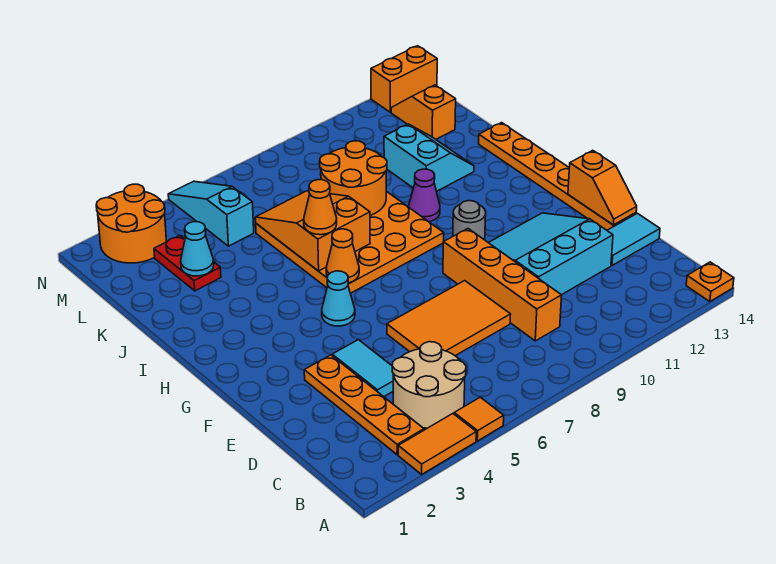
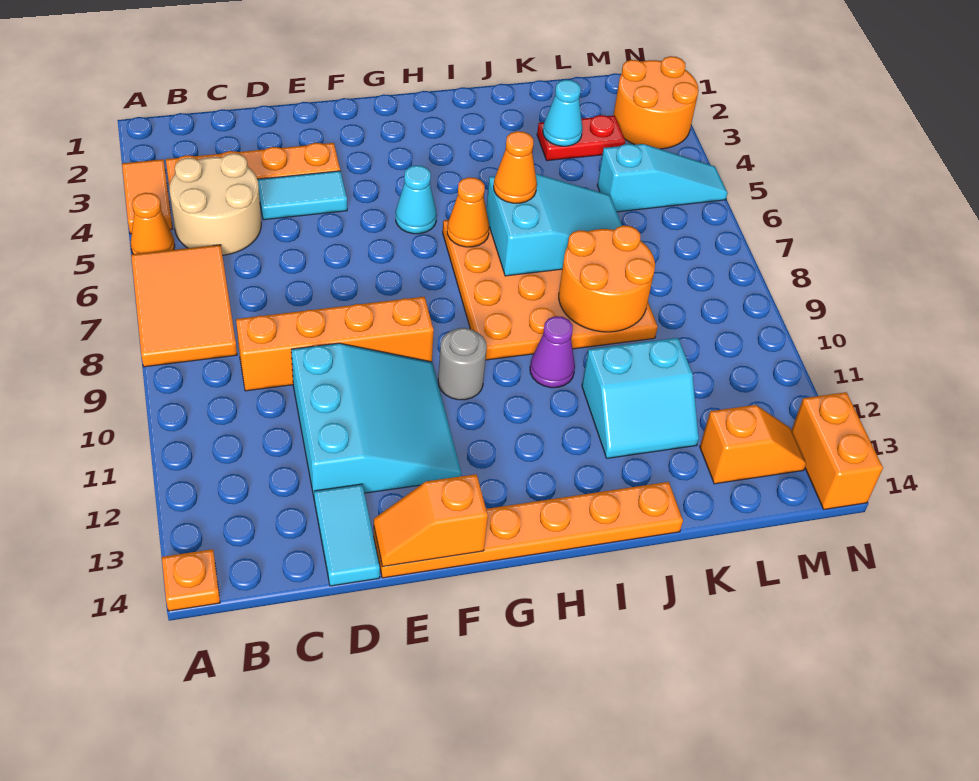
orange tile A5 level 1 -> orange cone A5 level 1
orange tile D6:E8 level 1 -> orange tile A6:B8 level 1
orange slope I6:K7 level 2 top I -> cyan slope I6:K7 level 2 top I

